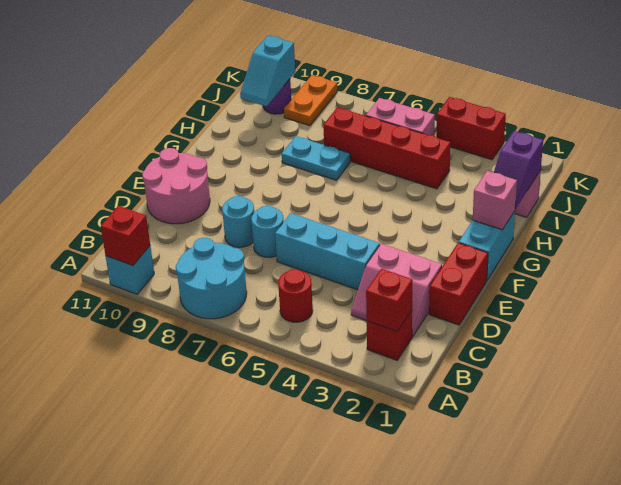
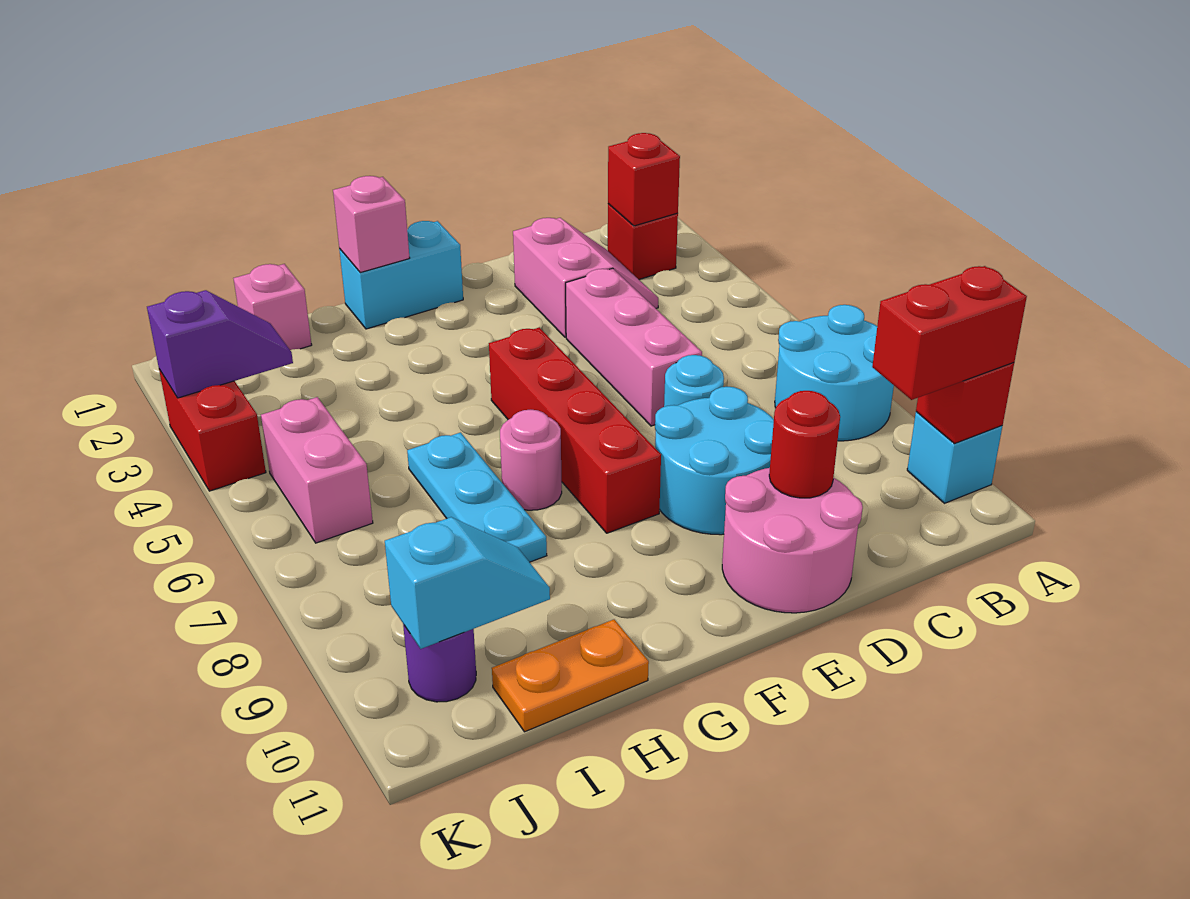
red round brick B5 level 1 -> red round brick D10 level 2
red brick D1:E1 level 1 -> red brick A10:B10 level 3
cyan brick D4:D6 level 1 -> pink brick D4:D6 level 1
cyan round brick D8 level 1 -> cyan round brick D8:E9 level 1
none -> pink round brick G7 level 1
purple slope H1:I1 level 2 top I -> purple slope J3:K3 level 2 top K
cyan plate H7:H8 level 1 -> cyan plate H6:H8 level 1
red brick I4:I7 level 1 -> red brick F5:F8 level 1
orange plate J9:K9 level 1 -> orange plate H11:I11 level 1

